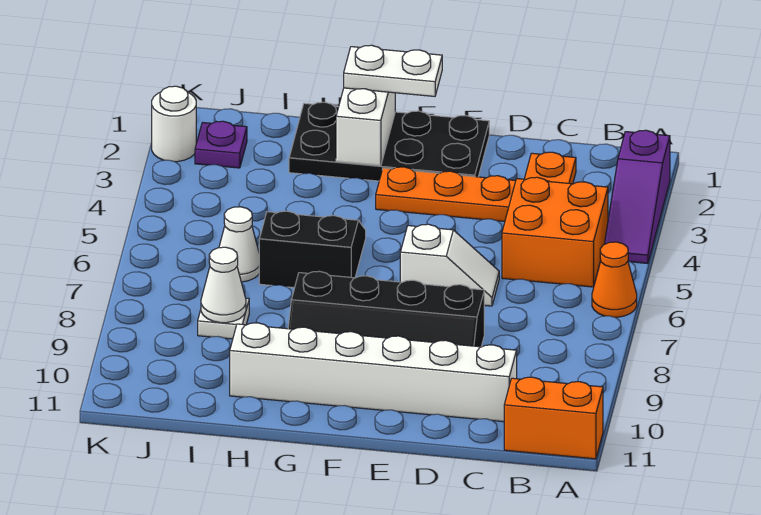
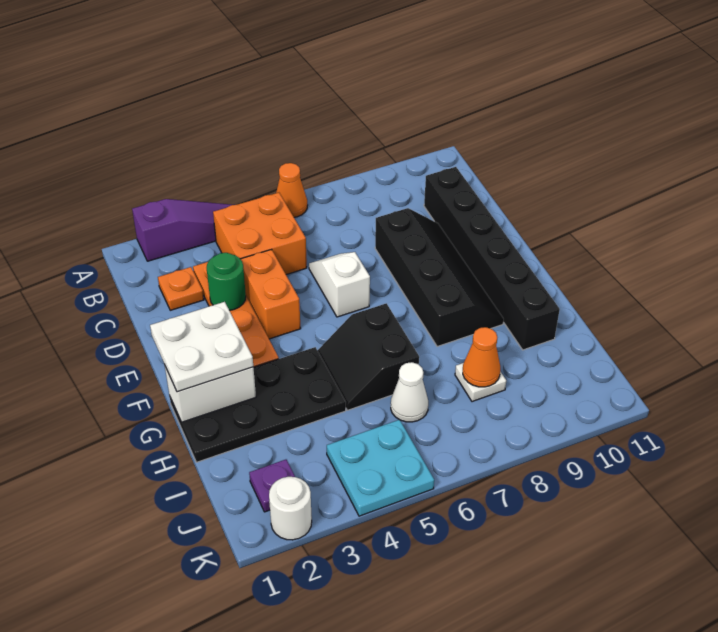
orange brick A11:B11 level 1 -> orange brick D4:E4 level 1
white brick C10:H10 level 1 -> black brick C10:H10 level 1
none -> green round brick D3 level 2
black plate E1:H2 level 1 -> black plate G1:H4 level 1
white plate F1:G1 level 3 -> white plate F1:G2 level 3
white cone I8 level 2 -> orange cone I8 level 2
none -> cyan plate J4:K5 level 1

